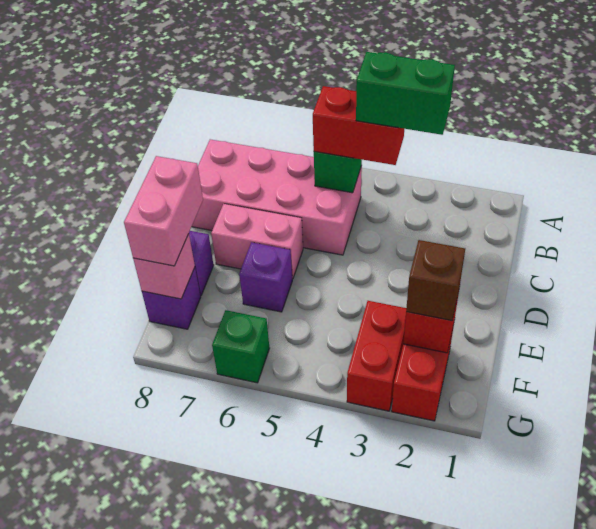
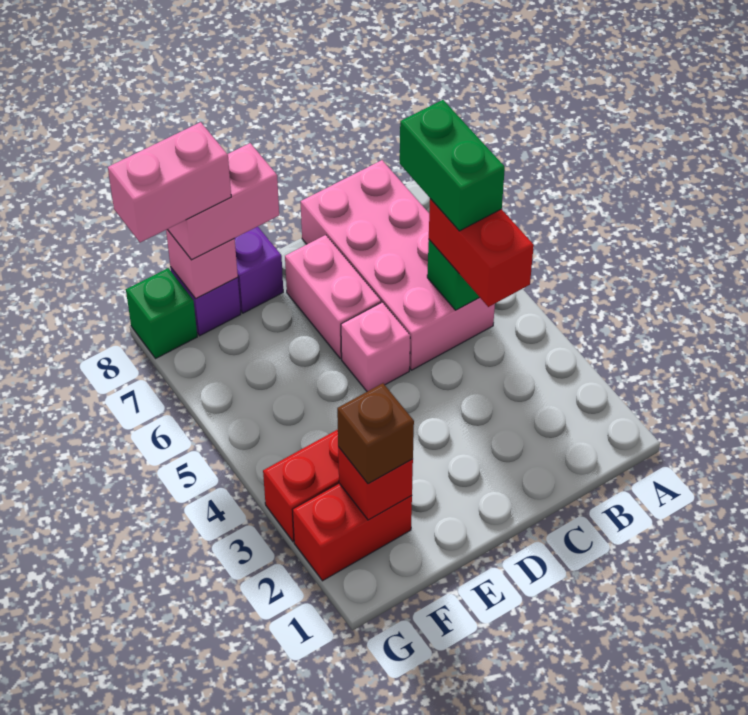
green brick B3:B4 level 4 -> green brick B5:B6 level 4
none -> pink brick D5 level 1
purple brick E6 level 1 -> none
none -> pink brick F8:G8 level 4
green brick G6 level 1 -> green brick G8 level 1

